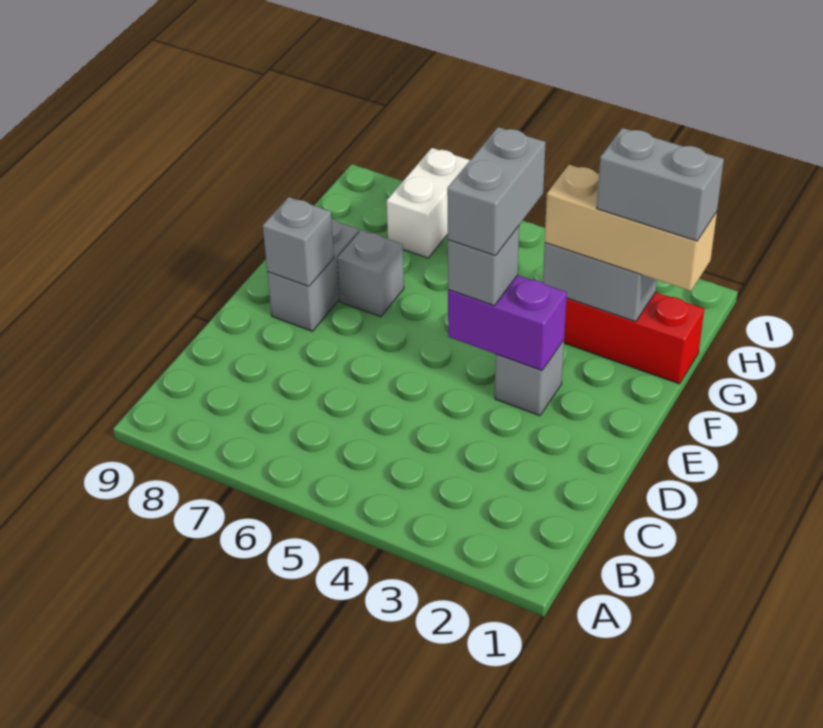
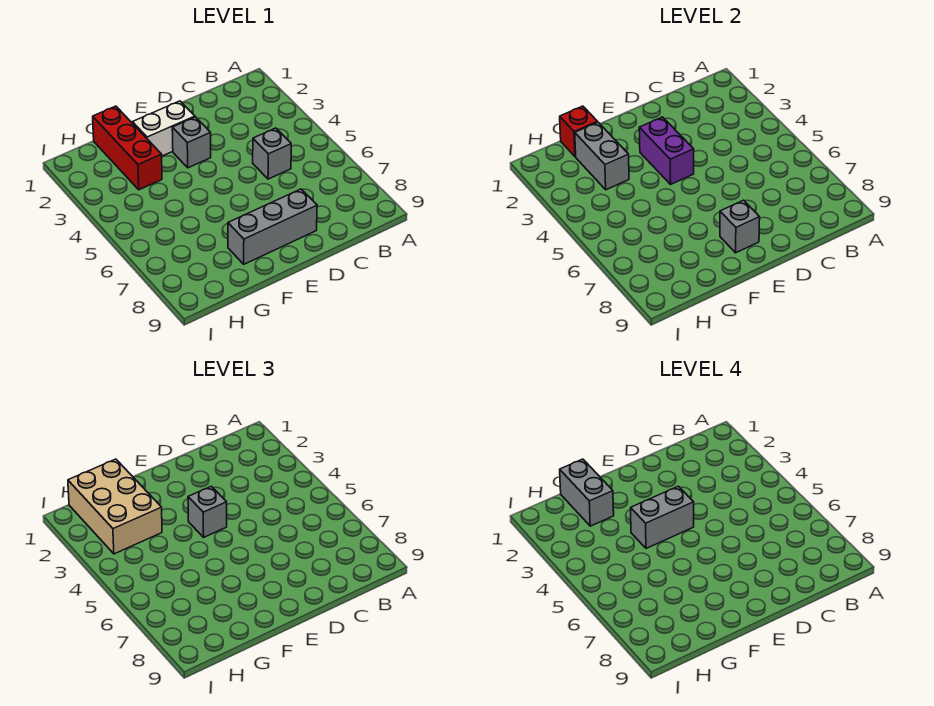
grey brick E8:F8 level 1 -> grey brick D8:F8 level 1
grey brick F7 level 1 -> grey brick C5 level 1
none -> red brick G1 level 2
tan brick G1:G3 level 3 -> tan brick G1:H3 level 3
white brick H7:I7 level 1 -> white brick E2:F2 level 1

